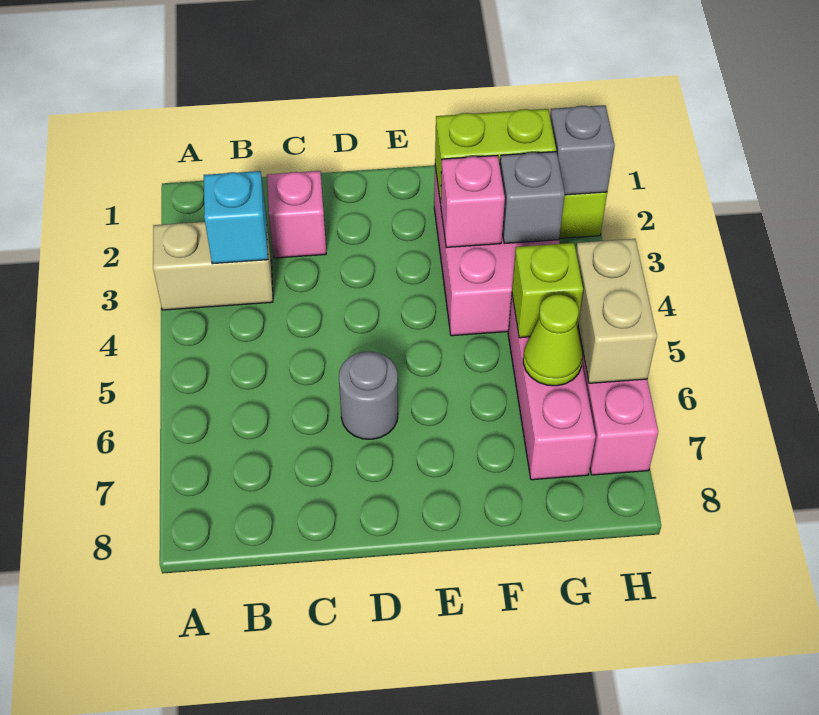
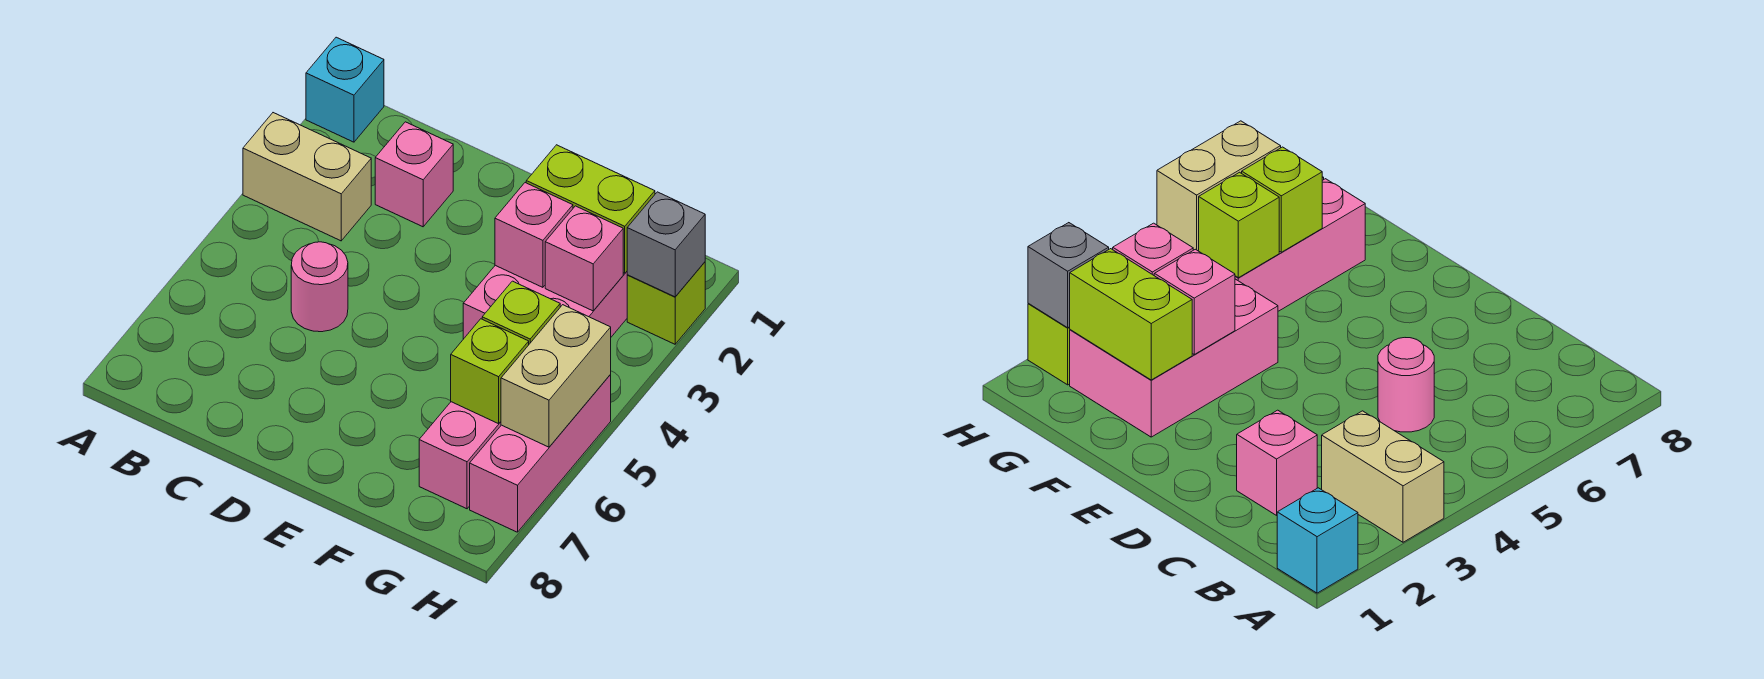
cyan brick B3 level 2 -> cyan brick A1 level 1
none -> pink round brick C5 level 1
grey round brick D6 level 1 -> none
grey brick G3 level 2 -> pink brick G3 level 2
lime cone G6 level 2 -> lime brick G6 level 2

